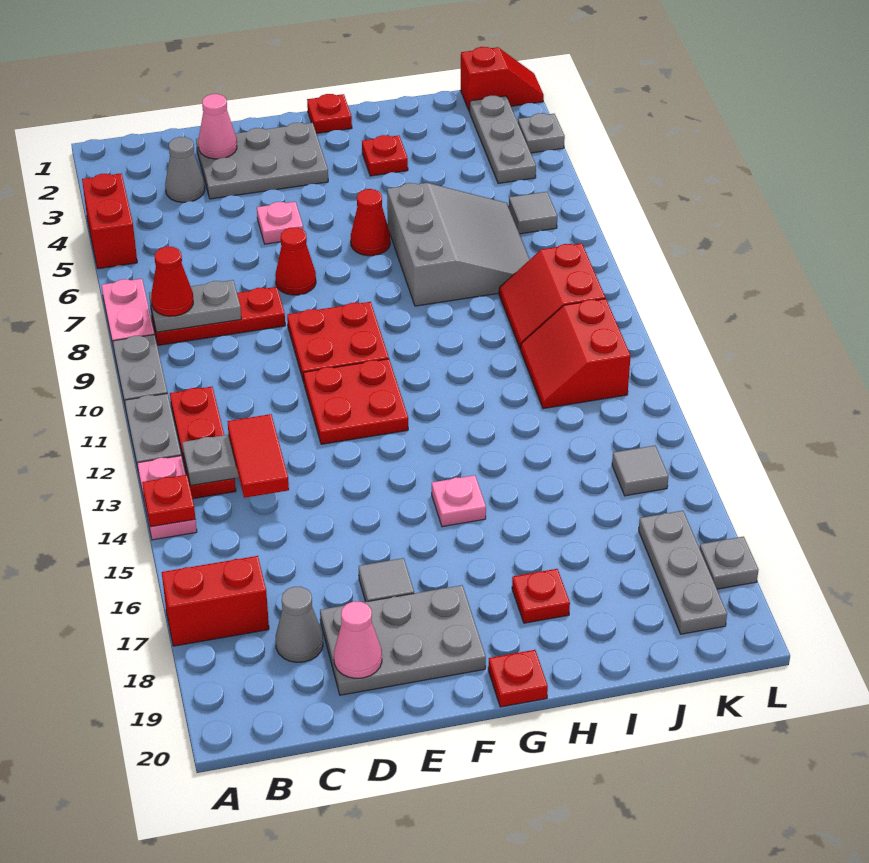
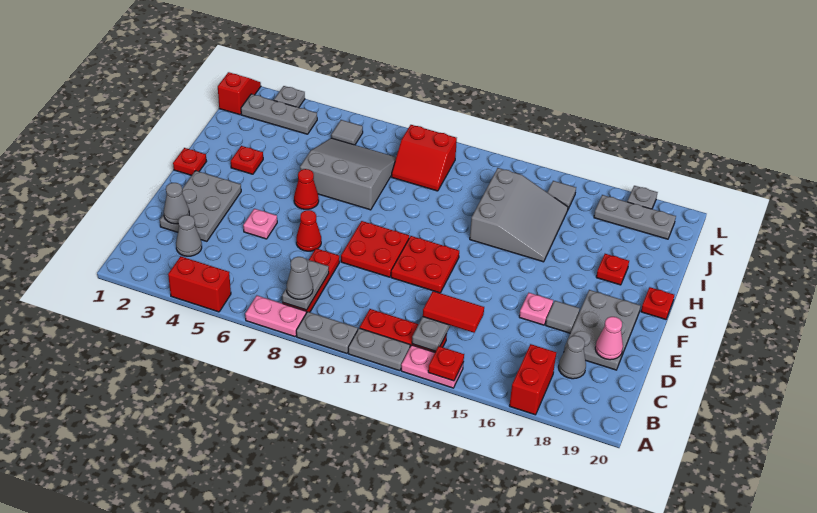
red cone B8 level 3 -> grey cone B8 level 3
pink cone D2 level 2 -> grey cone D2 level 2
pink plate G15 level 1 -> pink plate E16 level 1
none -> grey slope H13:J15 level 1 top 13
red slope J11:K12 level 1 top K -> none

